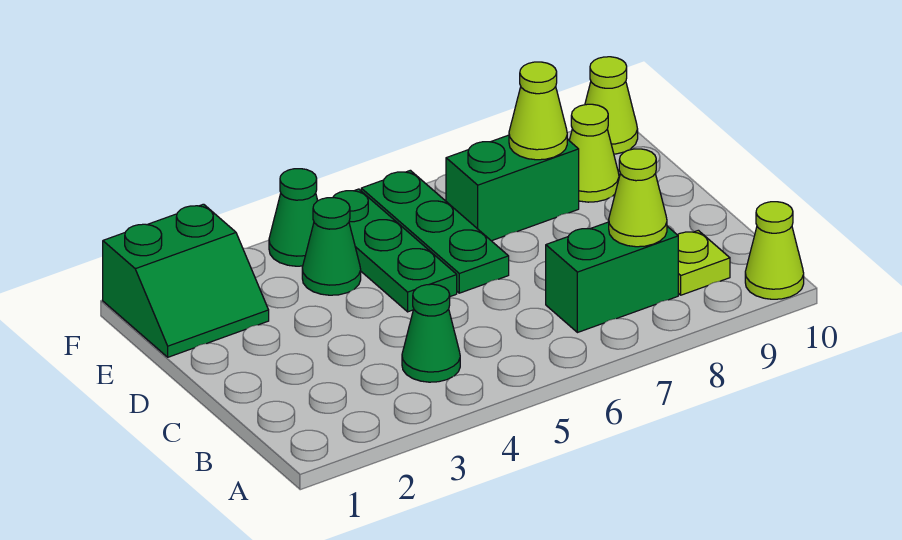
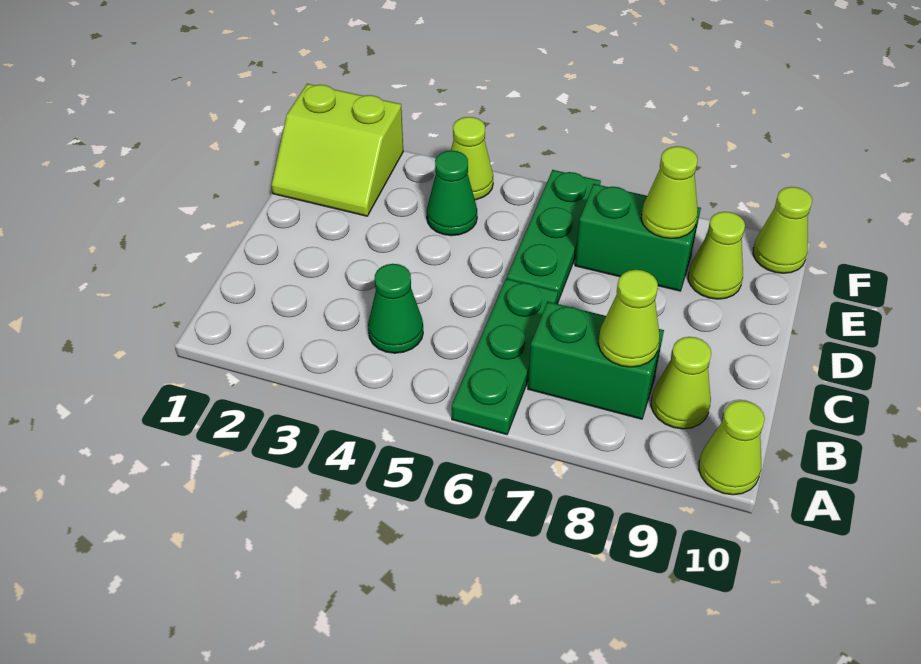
lime plate B9 level 1 -> lime cone B9 level 1
green plate D5:F5 level 1 -> green plate A6:C6 level 1
green slope E1:F2 level 1 top F -> lime slope E1:F2 level 1 top F
green cone F4 level 1 -> lime cone F4 level 1

